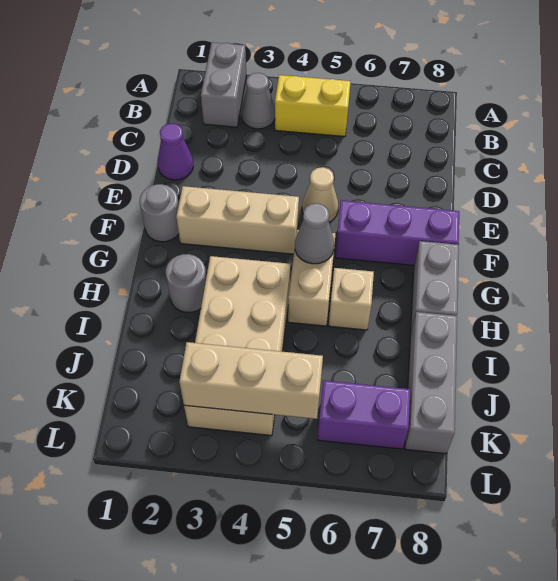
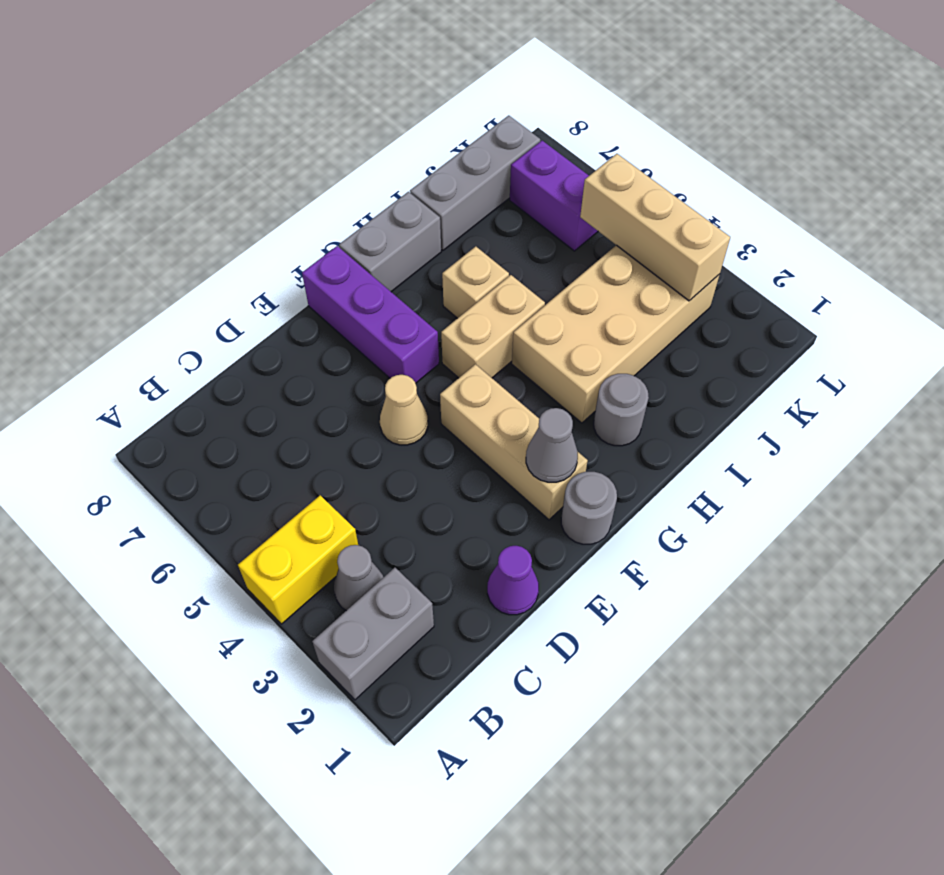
yellow brick B4:B5 level 1 -> yellow brick A4:B4 level 1
grey cone G5 level 2 -> grey cone F2 level 2

